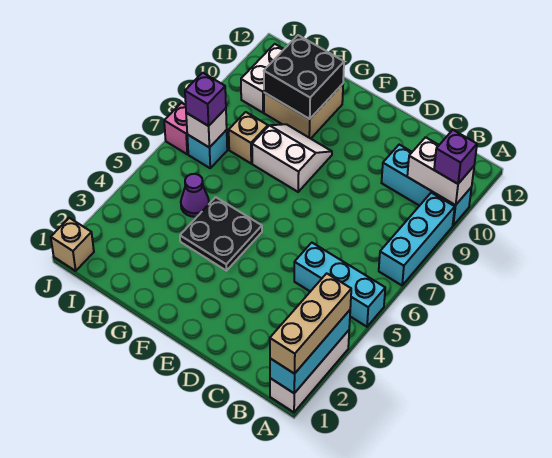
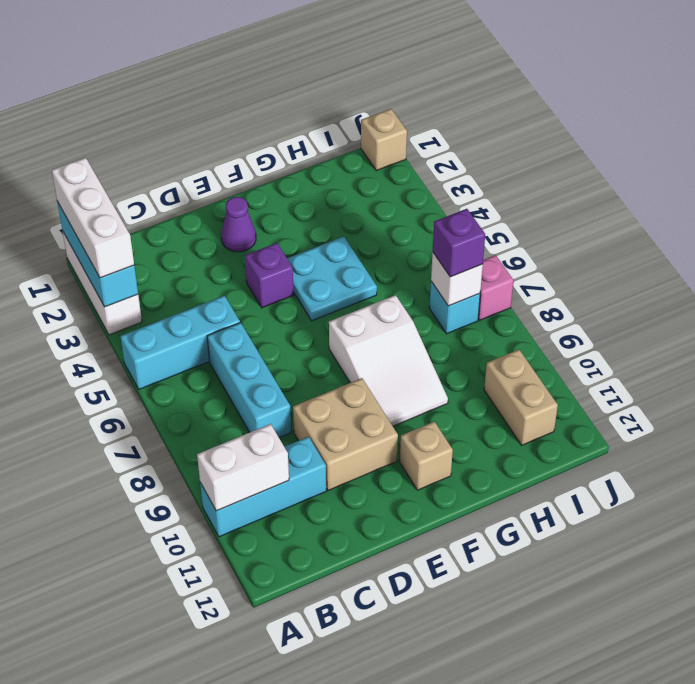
tan brick A1:A3 level 3 -> white brick A1:A3 level 3
cyan brick A7:A9 level 1 -> cyan brick C6:C8 level 1
purple brick A10 level 3 -> purple brick E4 level 1
black plate F4:G5 level 1 -> cyan plate F4:G5 level 1
white slope F8:G9 level 1 top 8 -> white slope F7:G9 level 1 top 7
tan brick G10:H11 level 1 -> tan brick D9:E10 level 1
black brick G10:H11 level 2 -> none
purple cone H5 level 1 -> purple cone E2 level 1
tan brick H8 level 1 -> tan brick F11 level 1
white brick I10:I11 level 1 -> tan brick I10:I11 level 1

